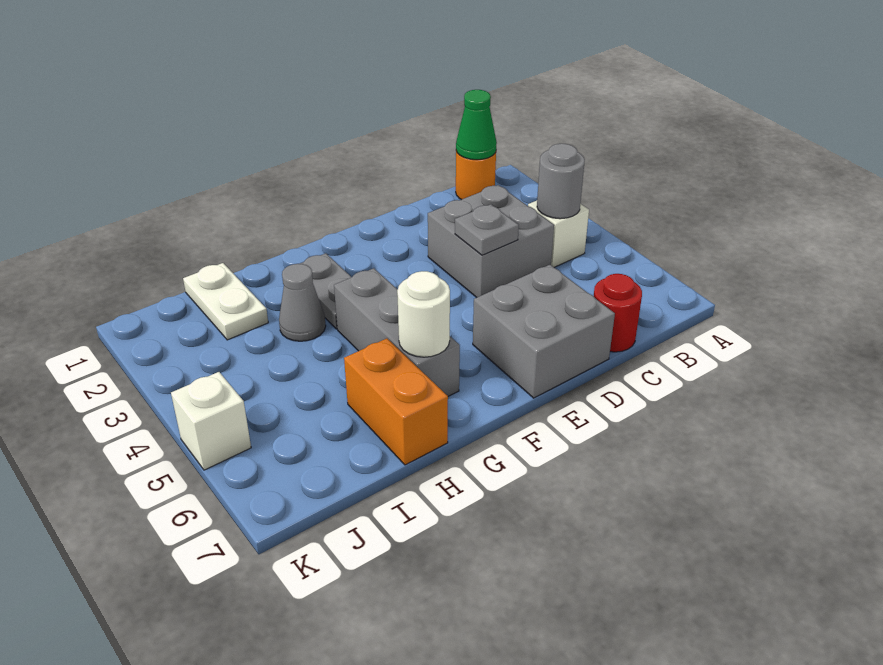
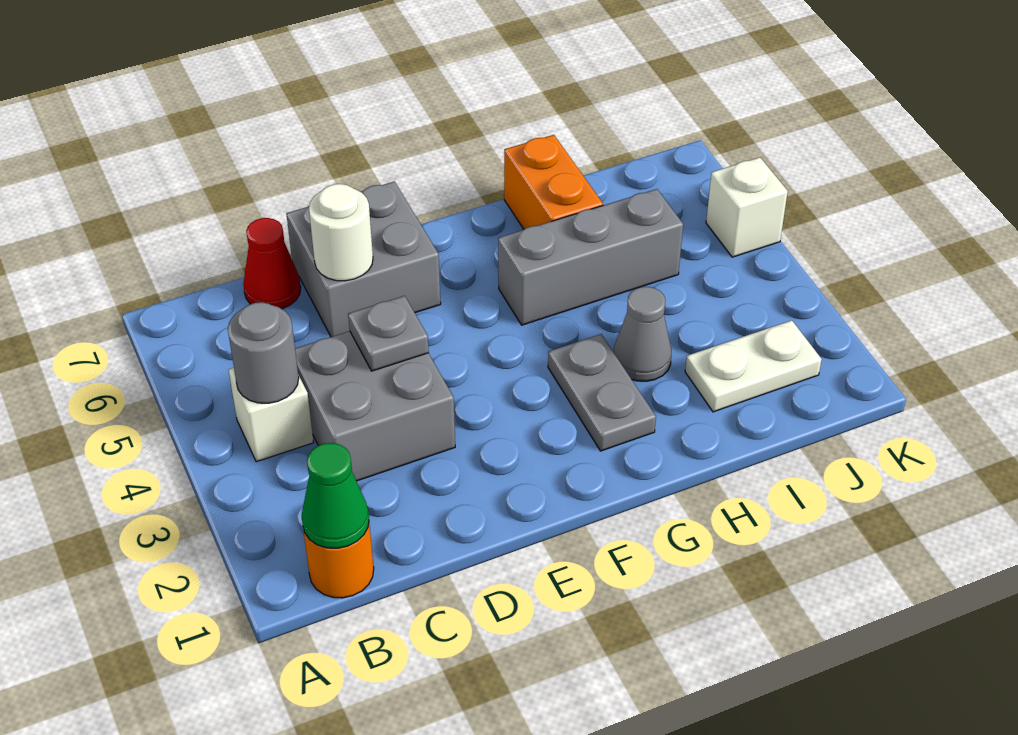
red round brick C7 level 1 -> red cone C7 level 1
grey brick G4:G6 level 1 -> grey brick G5:I5 level 1
white round brick G6 level 2 -> white round brick D6 level 2
white plate I1:I2 level 1 -> white plate I2:J2 level 1

